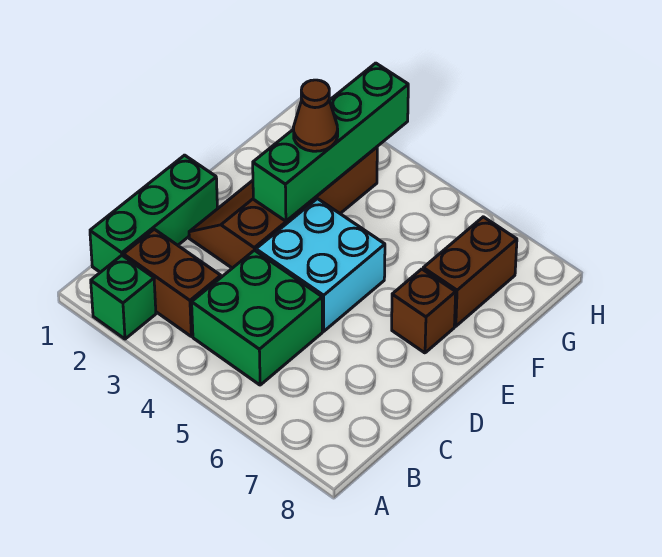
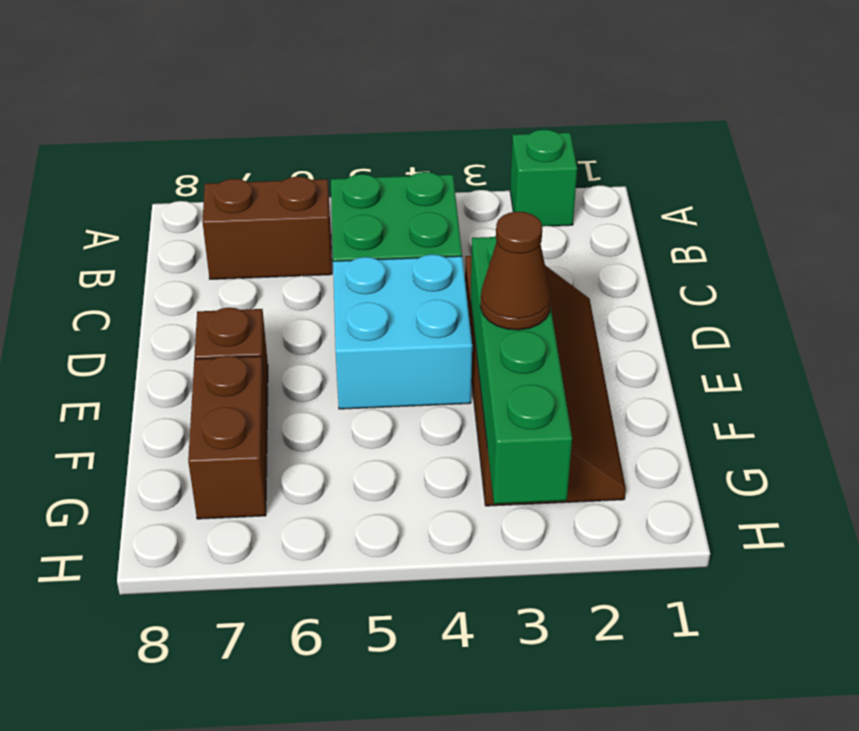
green brick B1:D1 level 1 -> none
brown brick B2:B3 level 1 -> brown brick B6:B7 level 1

